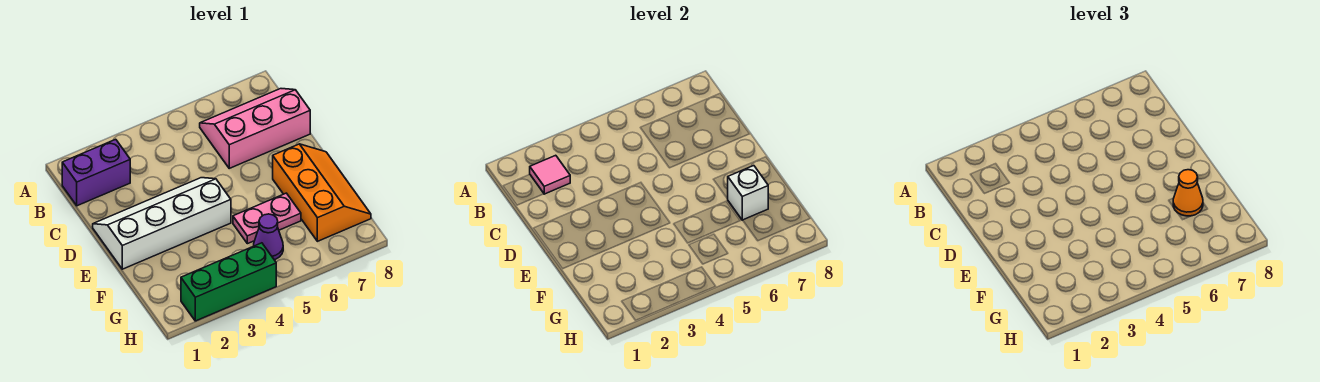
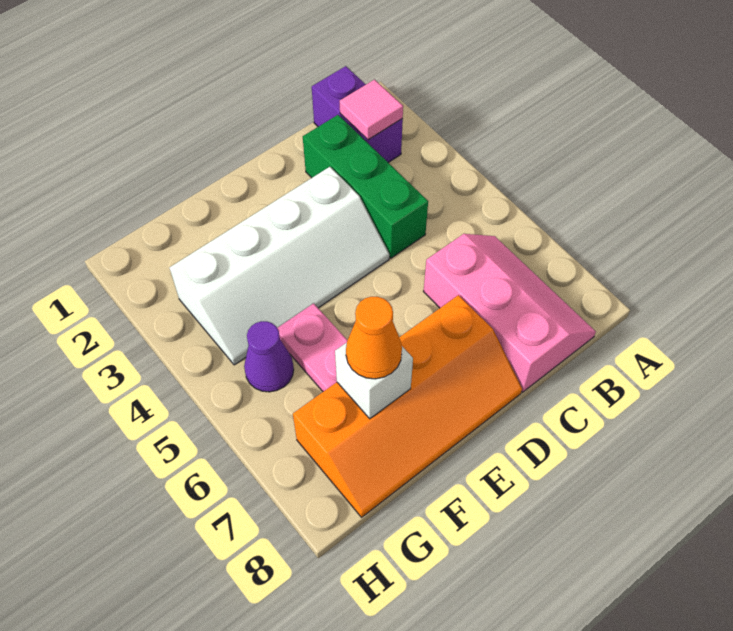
white slope D1:E4 level 1 top E -> white slope D3:G4 level 1 top 3
orange slope E7:G8 level 1 top 7 -> orange slope D7:G8 level 1 top 7
green brick H2:H4 level 1 -> green brick C2:C4 level 1

